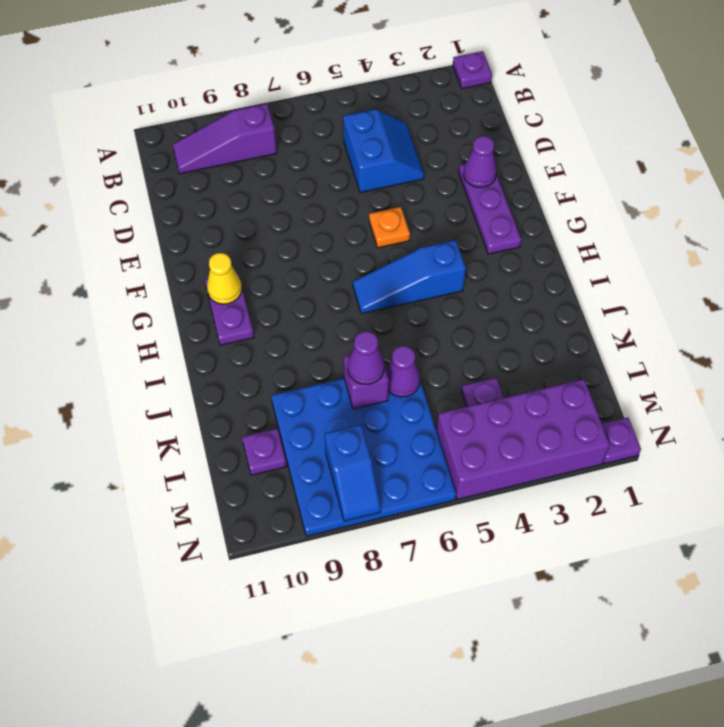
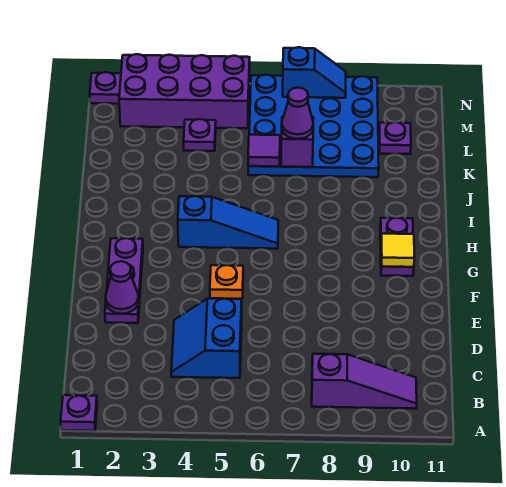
yellow cone G10 level 2 -> yellow tile G10 level 2
purple cone K6 level 2 -> purple tile K6 level 2
blue slope M8:N8 level 2 top M -> blue slope N7:N8 level 2 top 7

